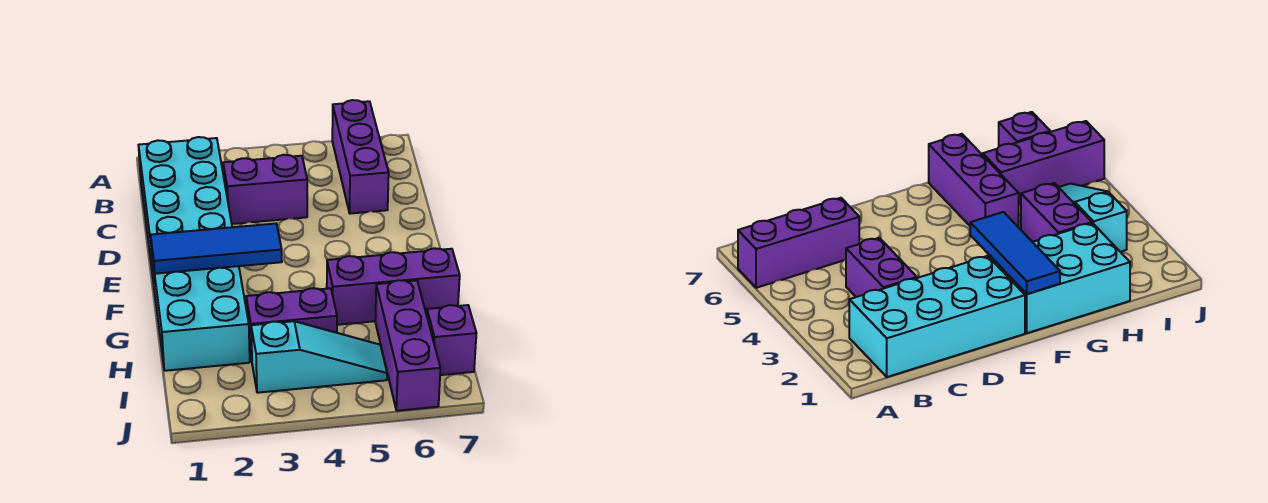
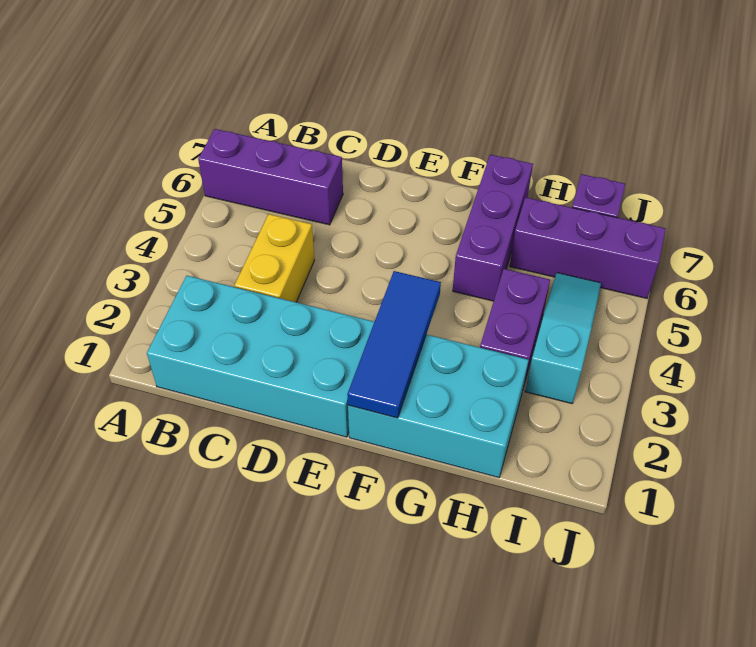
purple brick C3:C4 level 1 -> yellow brick C3:C4 level 1

